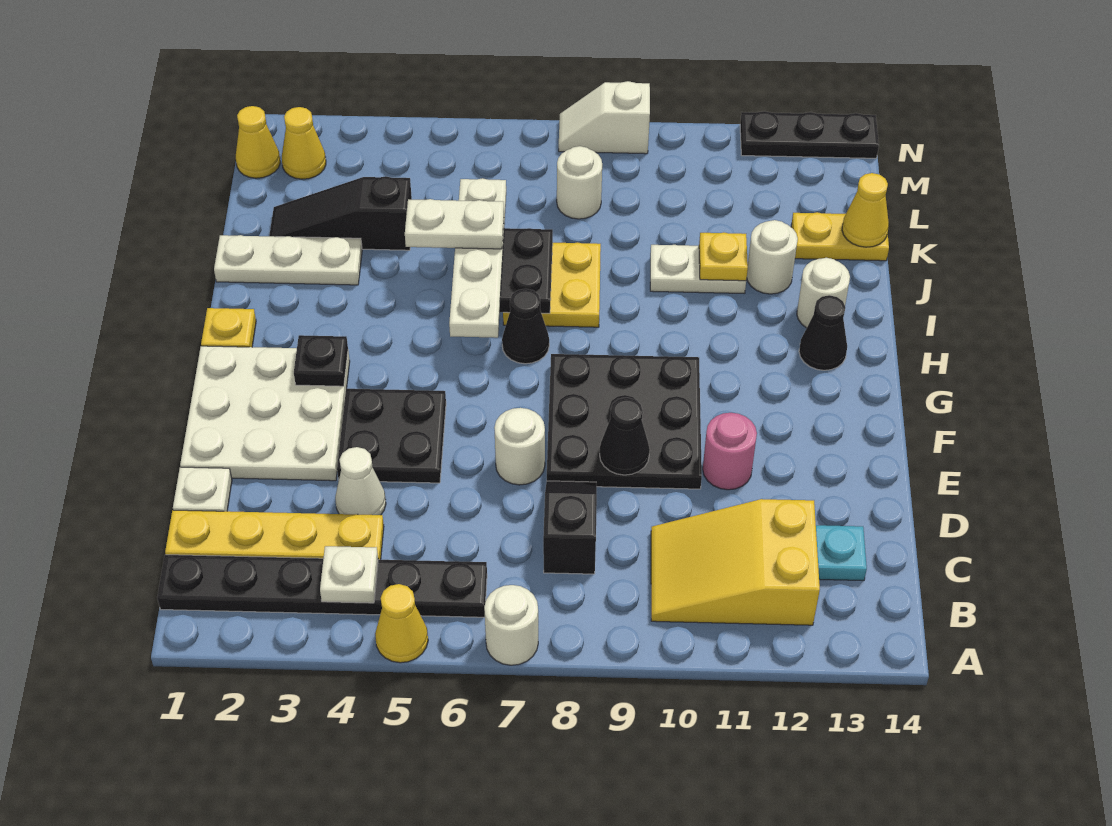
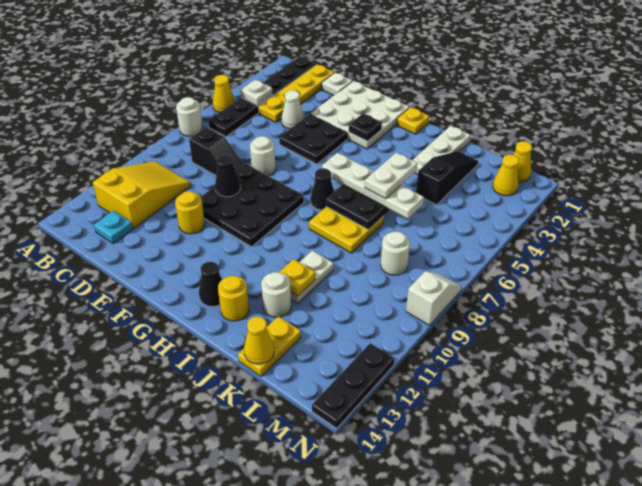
pink round brick E11 level 1 -> yellow round brick E11 level 1
white round brick I13 level 1 -> yellow round brick I13 level 1

